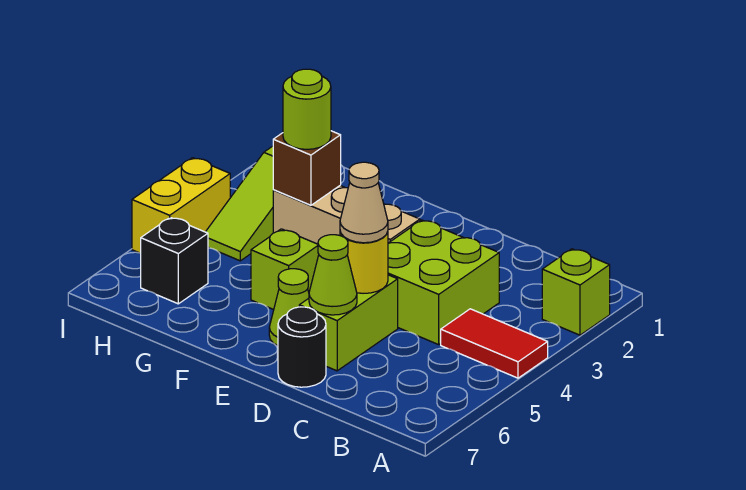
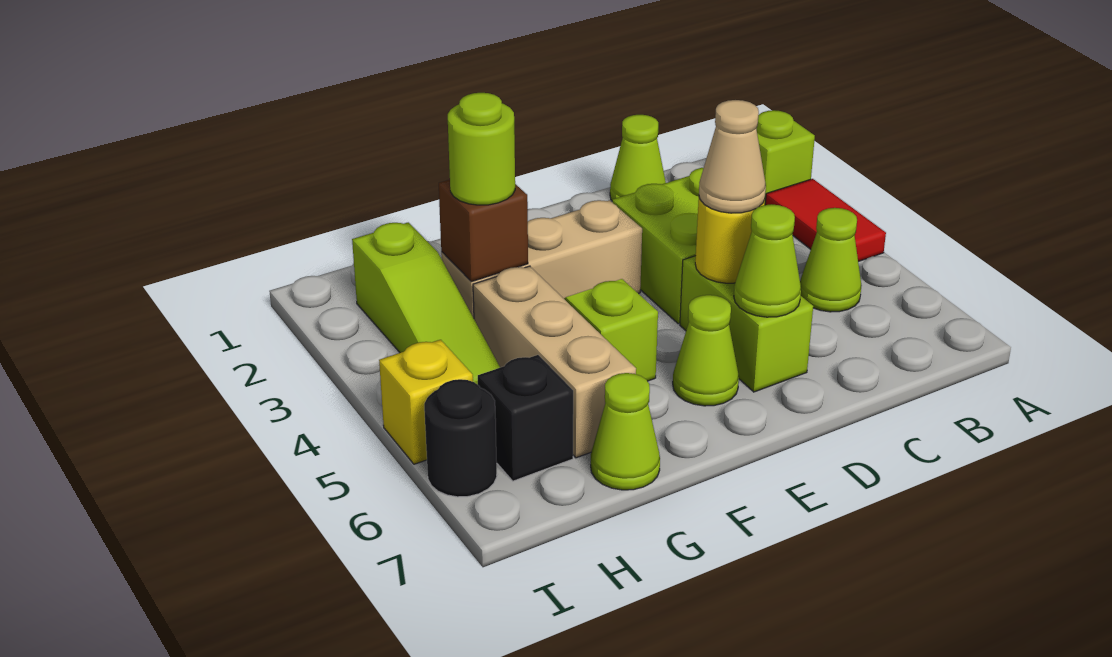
red tile A4:B4 level 1 -> red tile A3:A4 level 1
none -> lime cone B5 level 1
none -> lime cone C1 level 1
black round brick D7 level 1 -> black round brick I6 level 1
none -> tan brick G4:G6 level 1
none -> lime cone G7 level 1
yellow brick I4:I5 level 1 -> yellow brick I5 level 1

